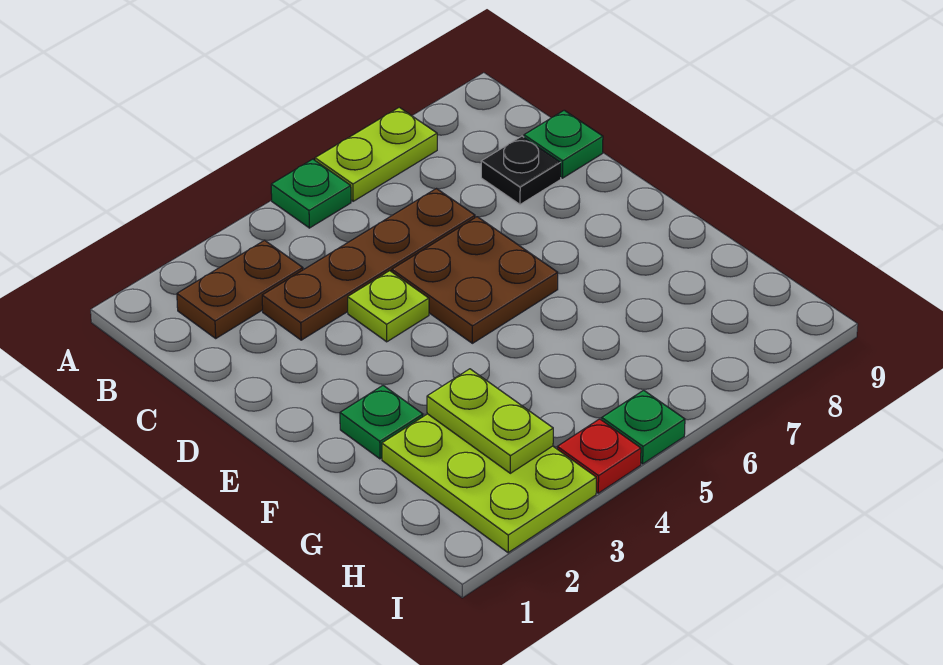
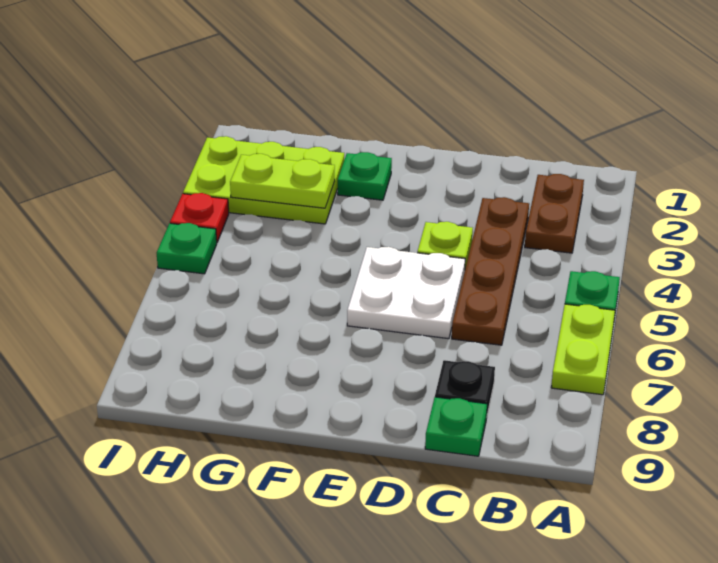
brown plate D5:E6 level 1 -> white plate D5:E6 level 1

